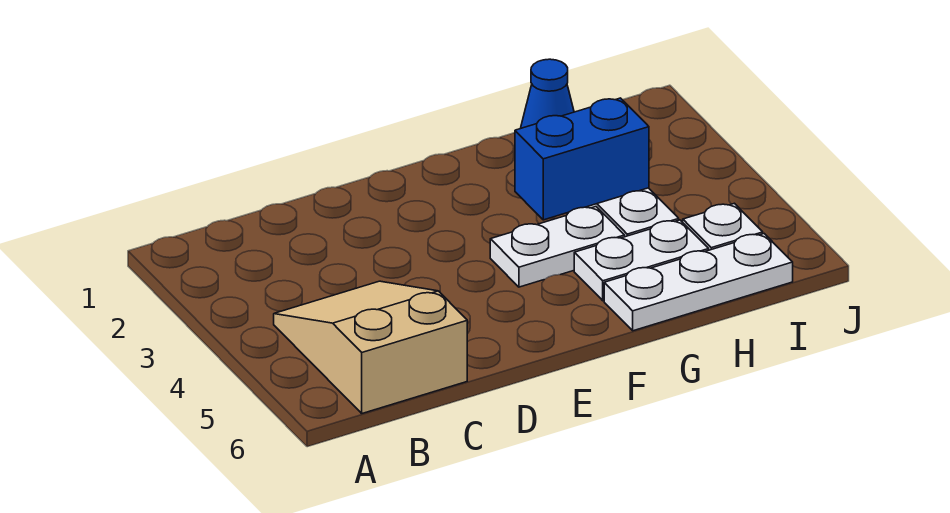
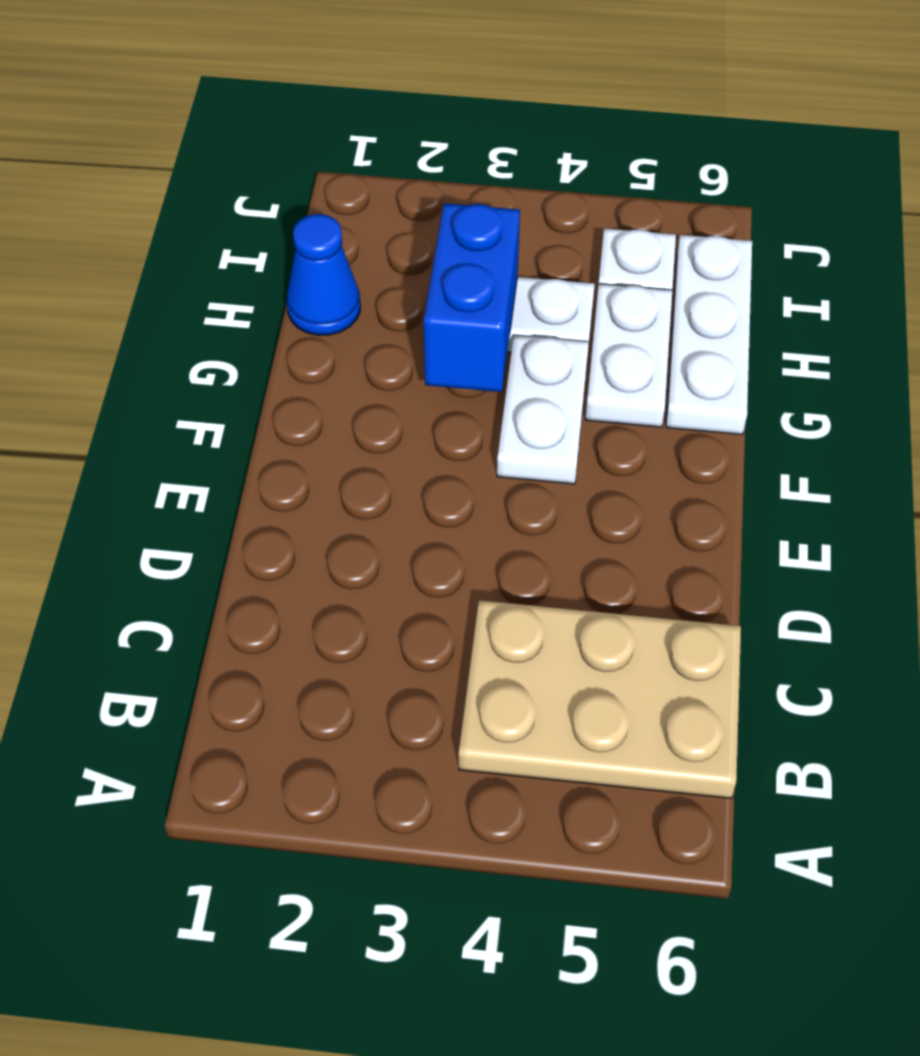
tan slope B4:C6 level 1 top 6 -> tan plate B4:C6 level 1

